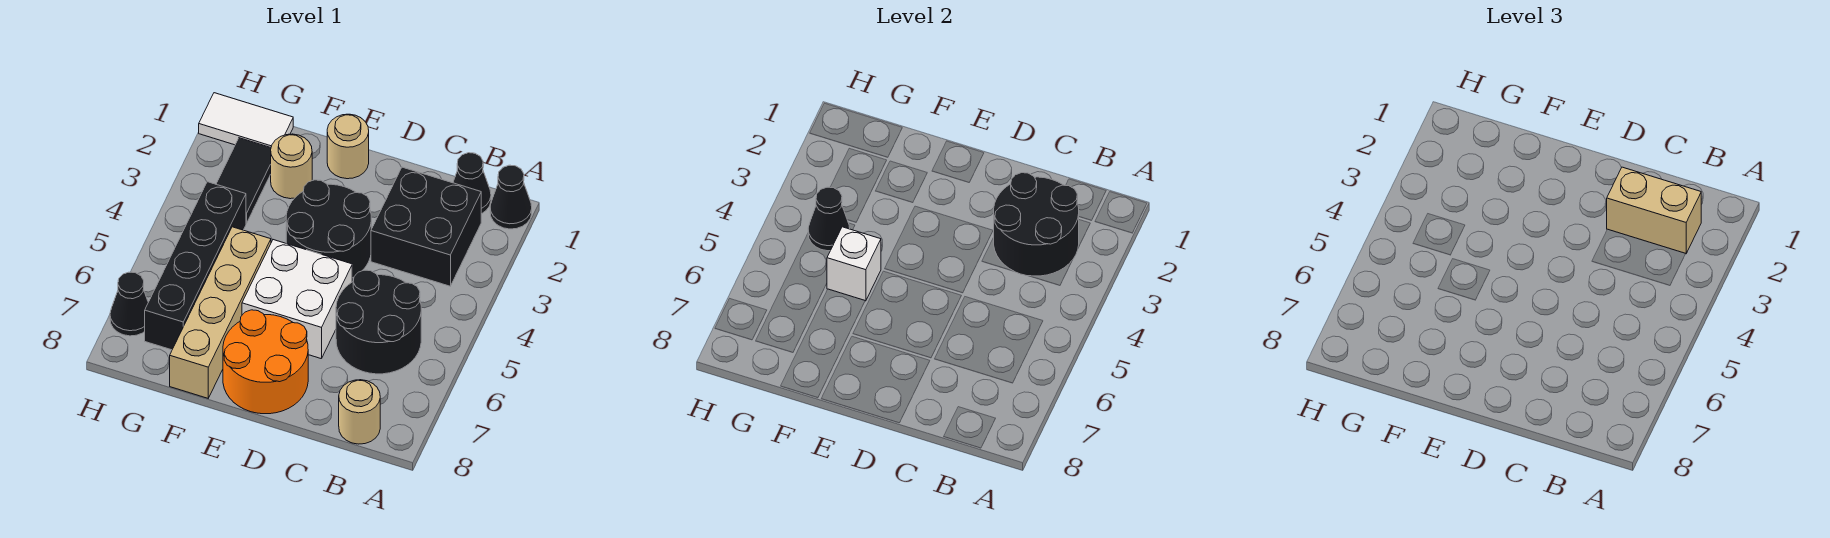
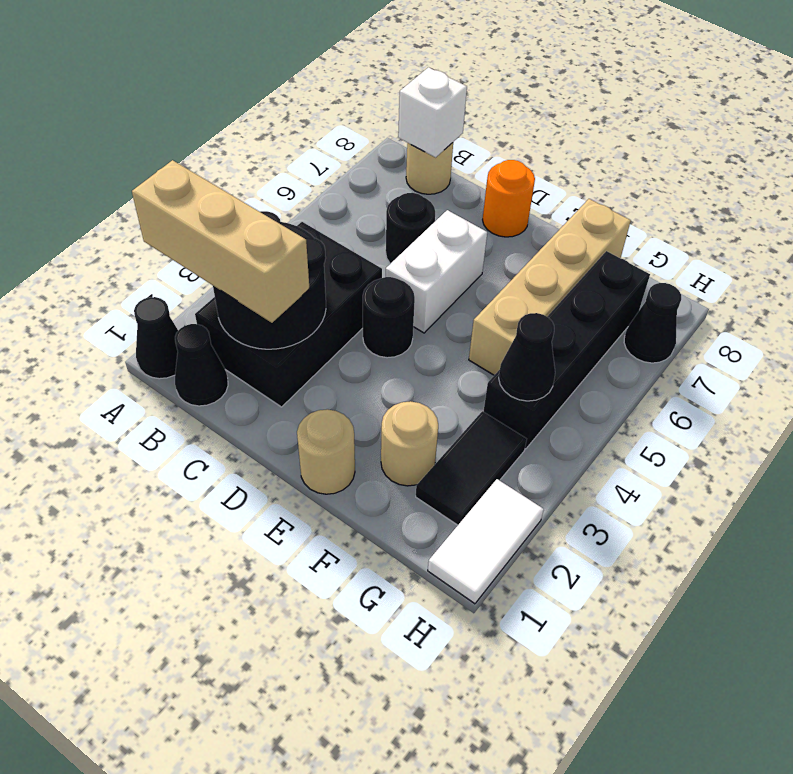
black brick B2:C3 level 1 -> black brick B2:C4 level 1
tan brick B2:C2 level 3 -> tan brick A2:C2 level 3
black round brick B5:C6 level 1 -> black round brick C6 level 1
black round brick D3:E4 level 1 -> black round brick D4 level 1
white brick D5:E6 level 1 -> white brick D5:D6 level 1
orange round brick D7:E8 level 1 -> orange round brick D8 level 1
white brick F5 level 2 -> white brick B8 level 2
white tile G1:H1 level 1 -> white tile H1:H2 level 1

